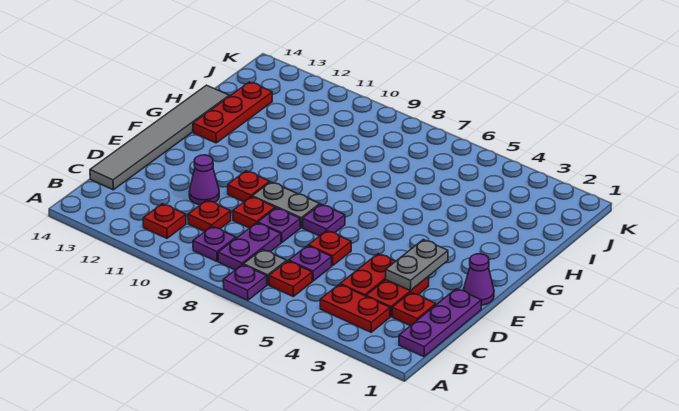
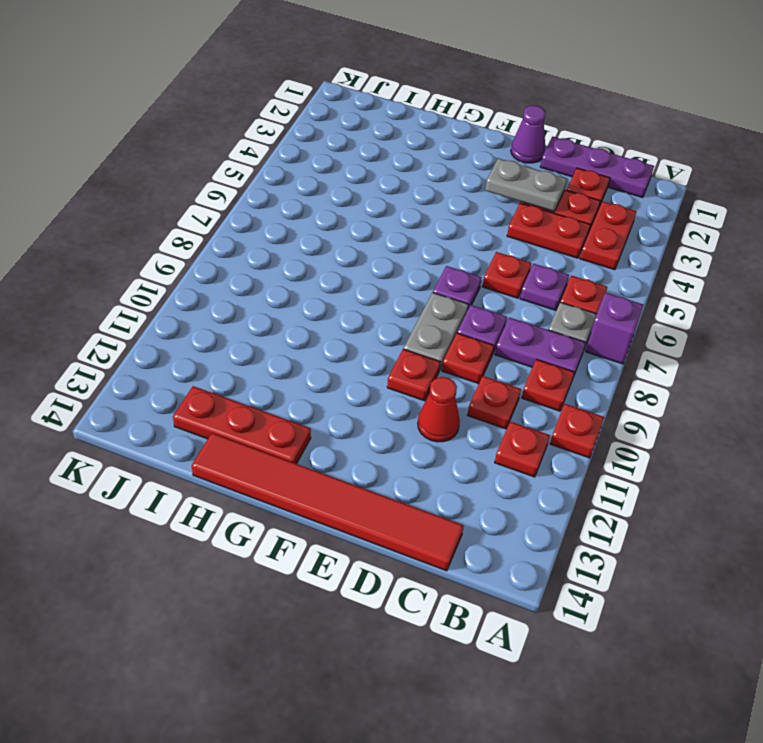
purple plate A7 level 1 -> purple brick A7 level 1
none -> red plate A10 level 1
purple plate B9 level 1 -> red plate B9 level 1
grey tile C14:H14 level 1 -> red tile C14:H14 level 1
purple cone D11 level 1 -> red cone D11 level 1

